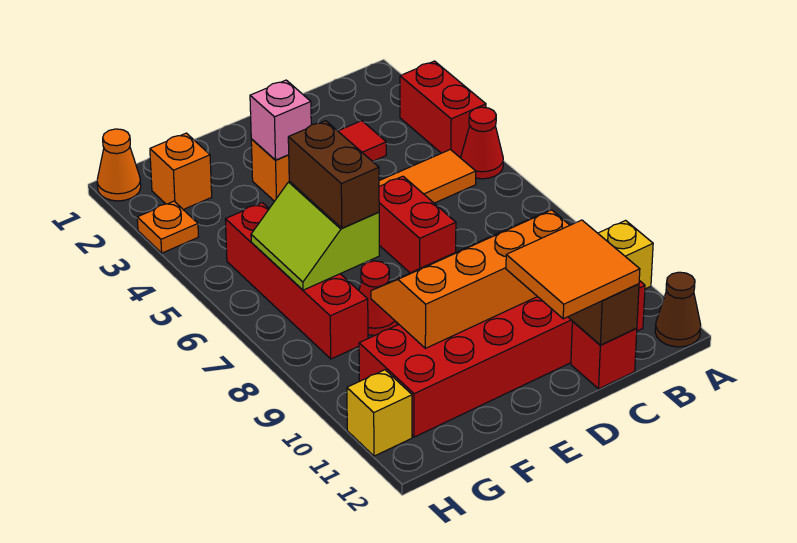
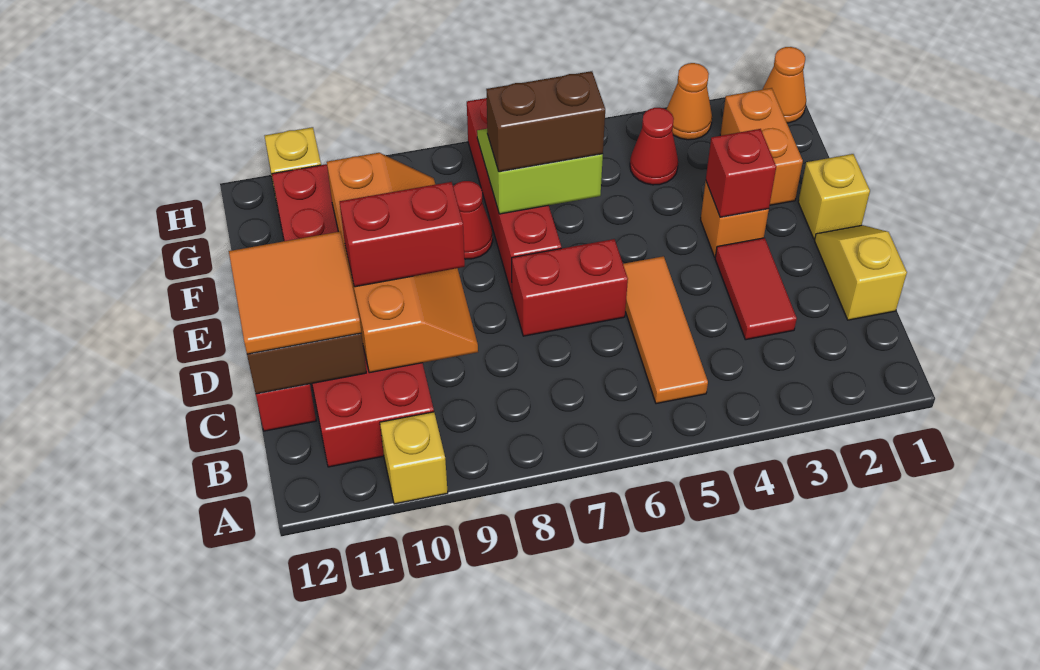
red brick A3:A4 level 1 -> red brick D9:D10 level 3
red cone A5 level 1 -> red cone G4 level 1
brown cone A12 level 1 -> none
none -> yellow slope C1:D1 level 1 top C
none -> yellow brick E1 level 1
pink brick E3 level 2 -> red brick E3 level 2
orange brick G2 level 1 -> orange brick F2:G2 level 1
red brick G5:G8 level 1 -> red brick E7:H7 level 1
orange plate H3 level 1 -> orange cone H3 level 1

